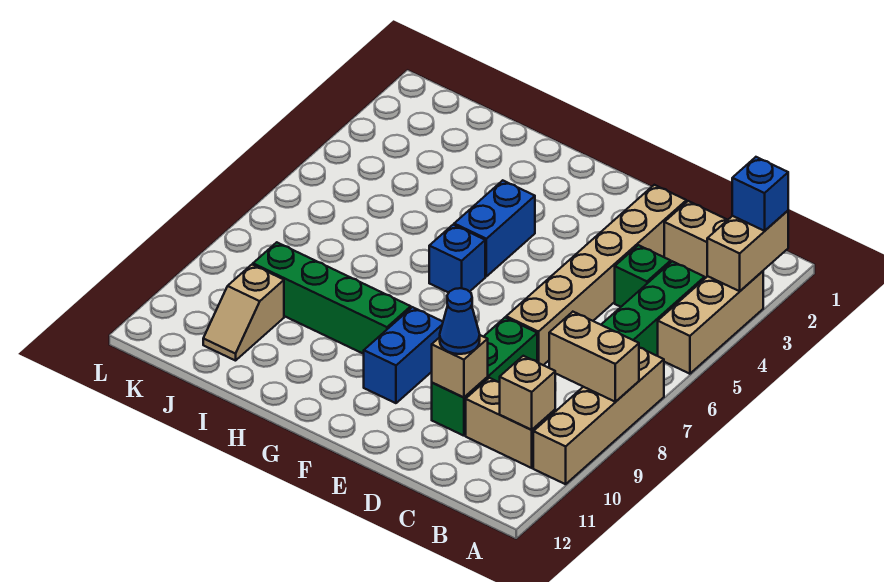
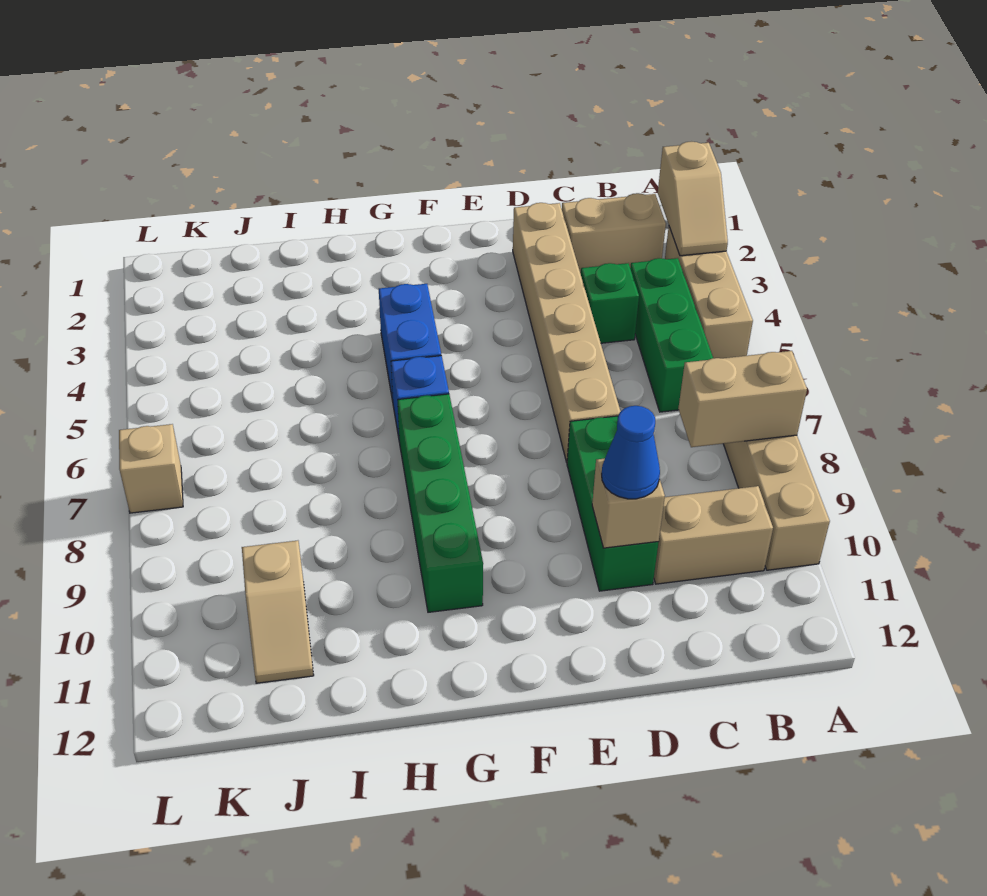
tan brick A2:A3 level 2 -> tan slope A2:A3 level 2 top 2
blue brick A2 level 3 -> none
tan brick B10 level 2 -> tan brick L7 level 1
blue brick F9:F10 level 1 -> none
green brick G9:J9 level 1 -> green brick G7:G10 level 1

